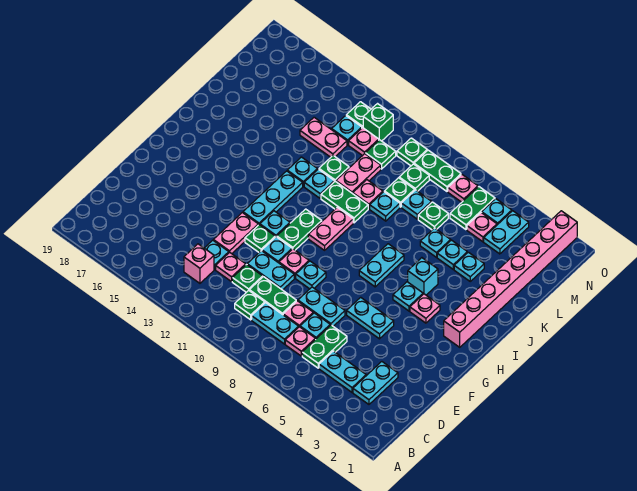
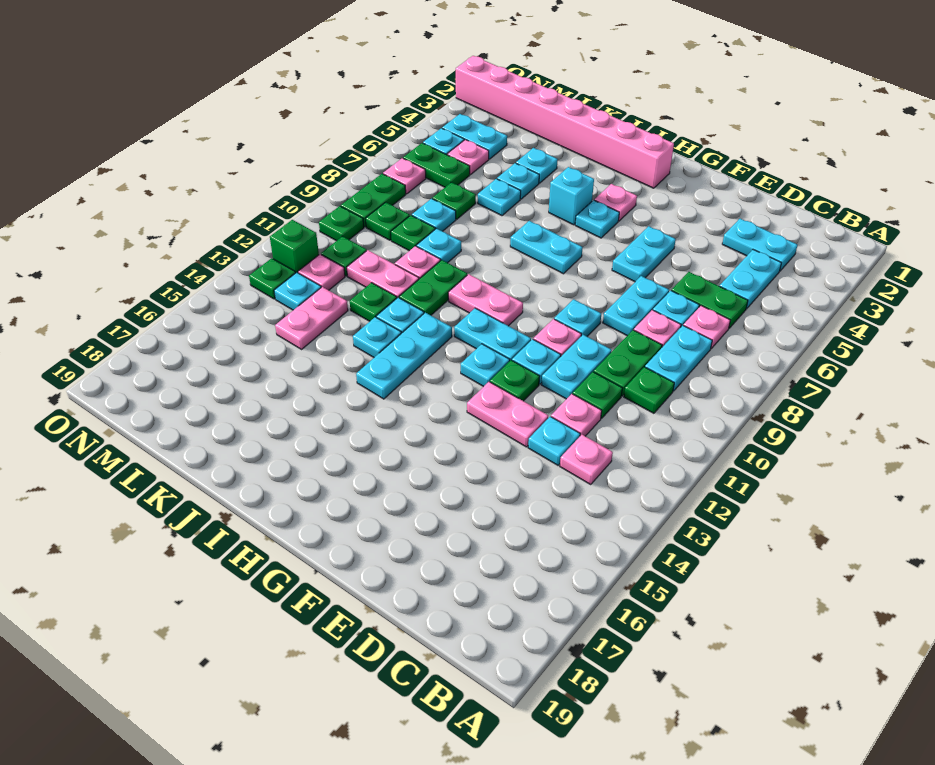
pink brick C13 level 1 -> pink plate C13 level 1
green plate G11:H11 level 1 -> cyan plate G11:H11 level 1
cyan plate G13:I13 level 1 -> cyan plate I12:I14 level 1

